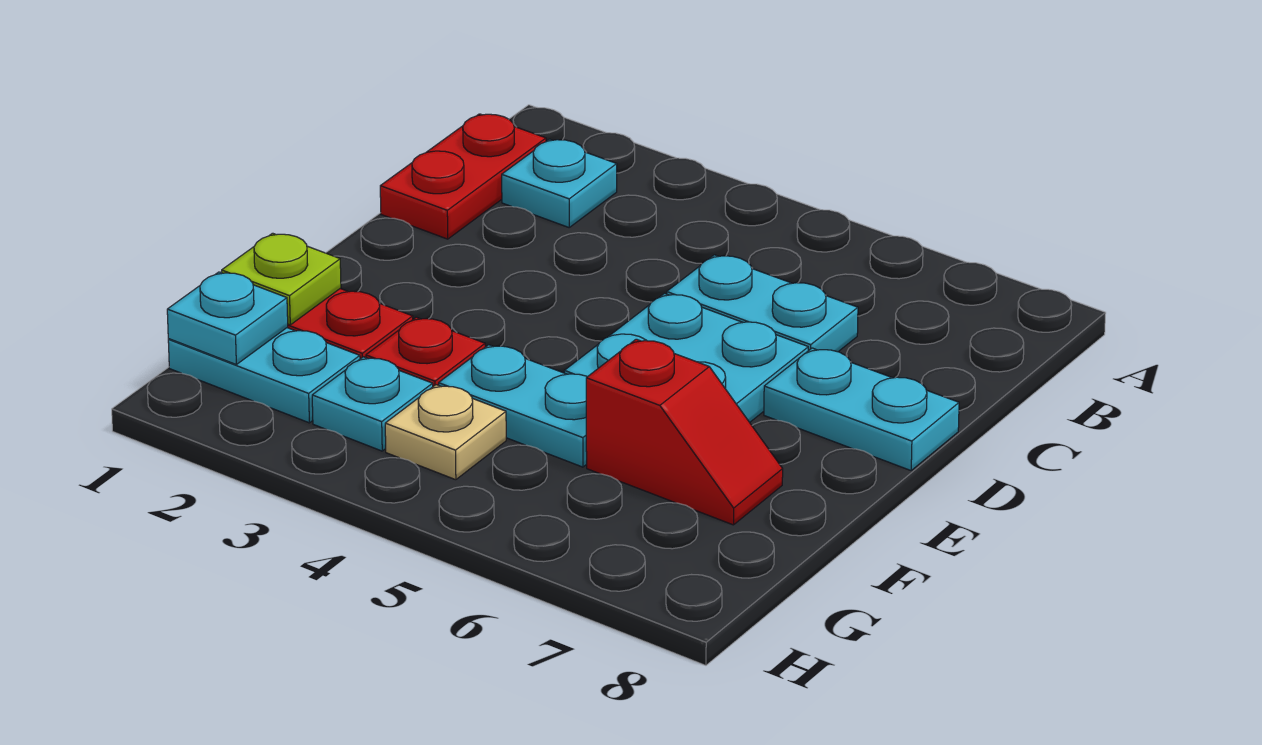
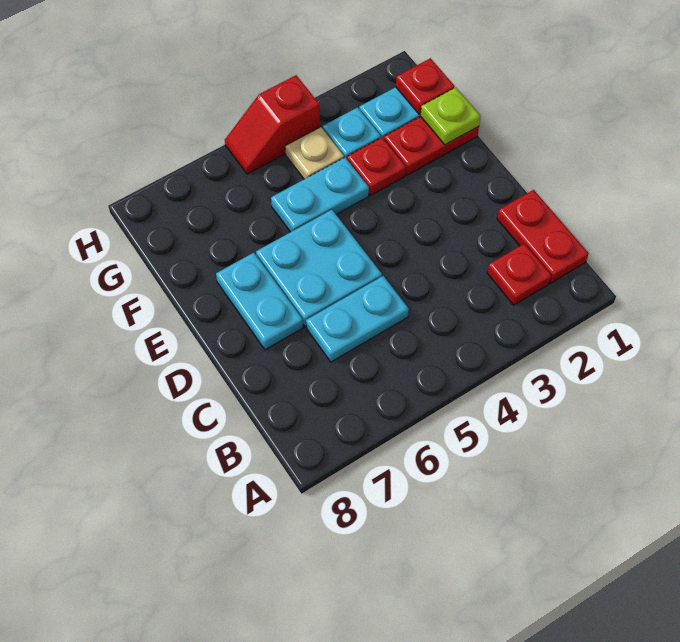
cyan plate B2 level 1 -> red plate B2 level 1
cyan plate D7:D8 level 1 -> cyan plate D7:E7 level 1
red slope F6:F7 level 1 top 6 -> red slope H4:H5 level 1 top 4
cyan plate G1 level 2 -> red plate G1 level 2

